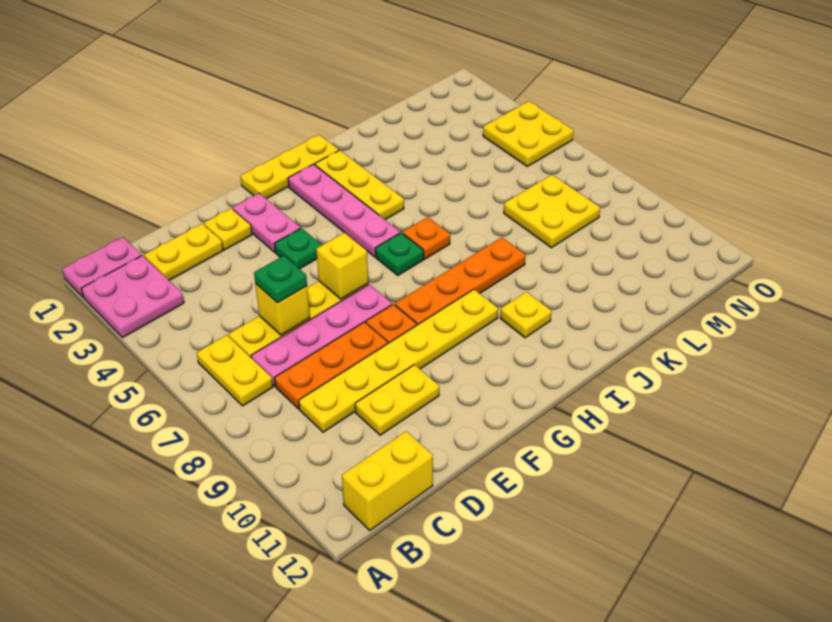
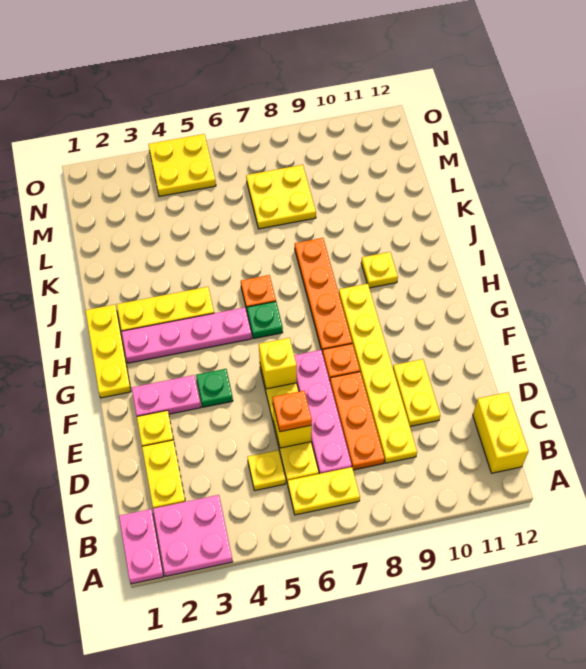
none -> yellow plate C5 level 1
green plate D6 level 3 -> orange plate D6 level 3

